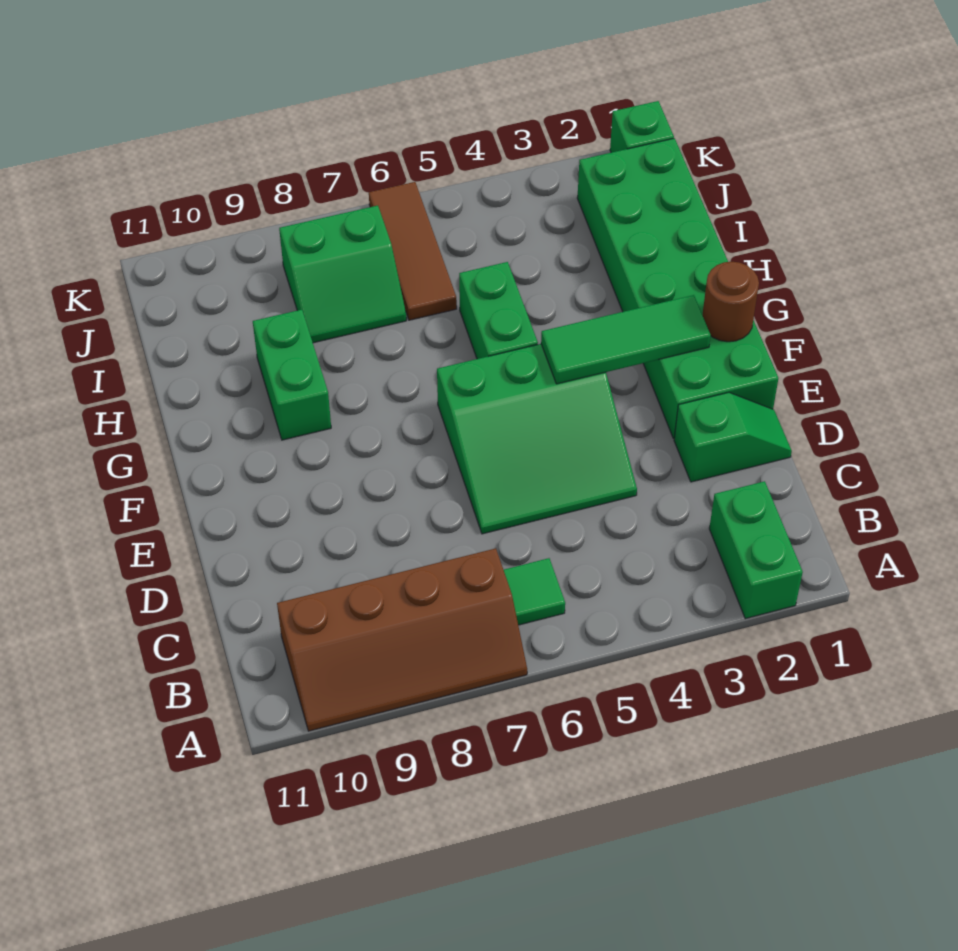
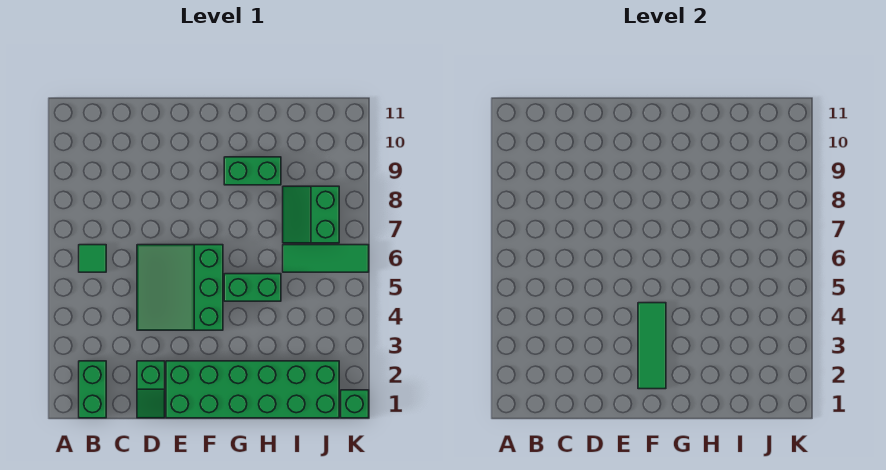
green brick A2:B2 level 1 -> green brick B1:B2 level 1
brown slope A7:B10 level 1 top B -> none
brown round brick F1 level 2 -> none
brown tile I6:K6 level 1 -> green tile I6:K6 level 1

